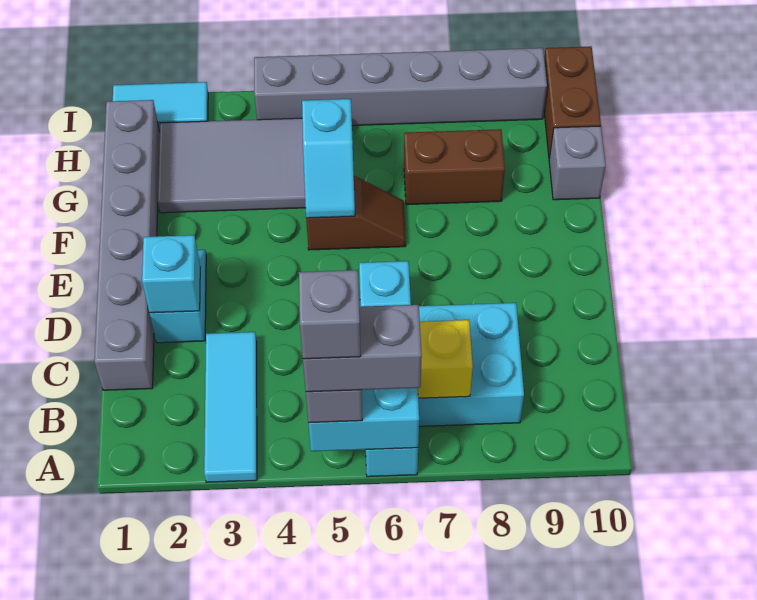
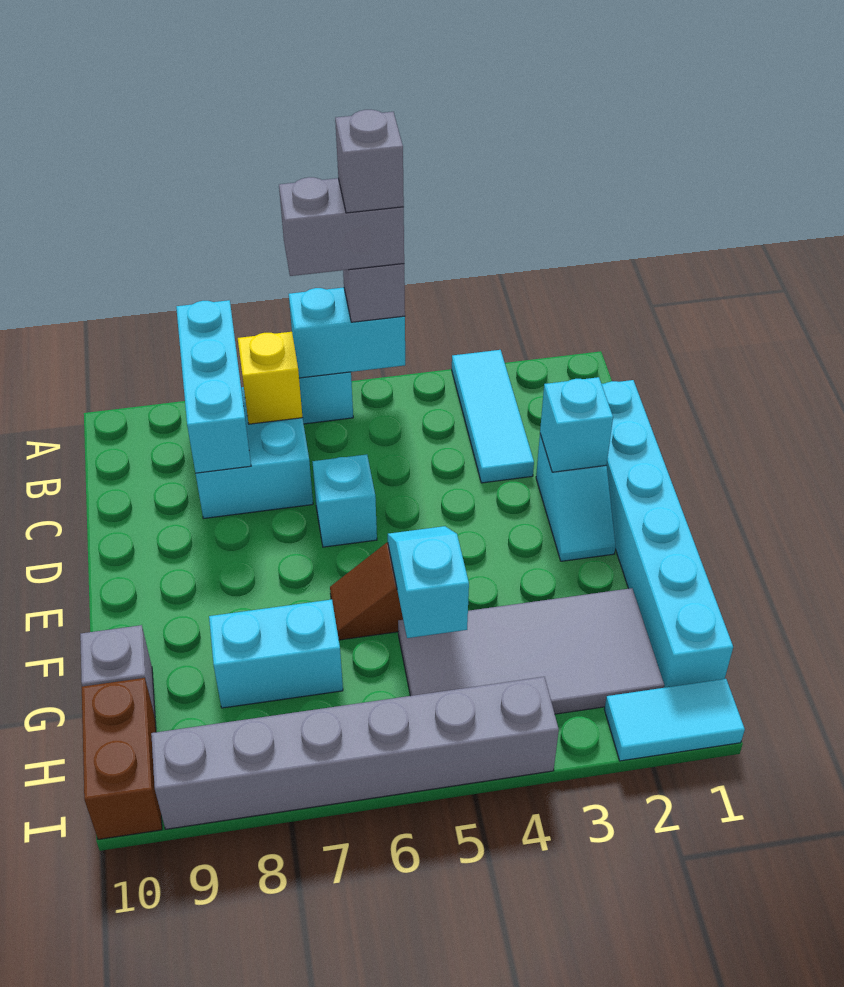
none -> cyan brick A8:C8 level 2
grey brick C1:H1 level 1 -> cyan brick C1:H1 level 1
brown brick G7:G8 level 1 -> cyan brick G7:G8 level 1

